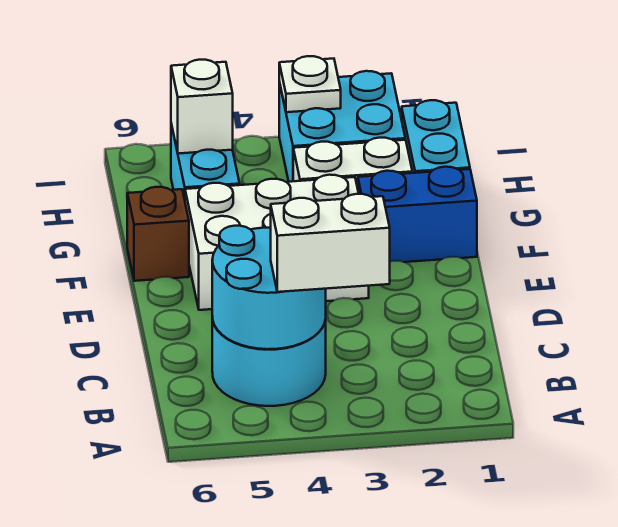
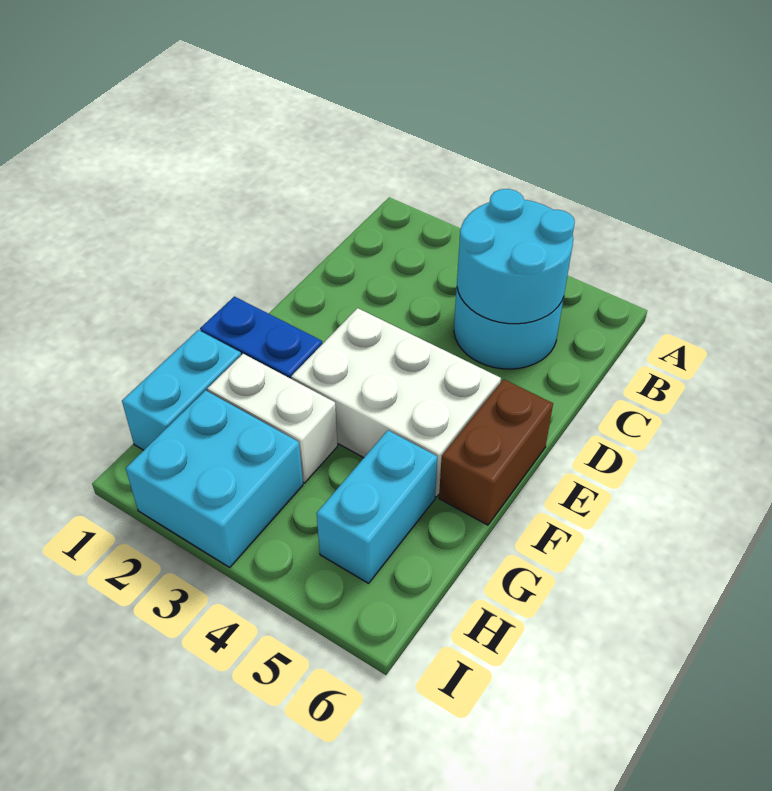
white brick B3:B4 level 3 -> none
brown brick F6 level 1 -> brown brick E6:F6 level 1
white brick H5 level 2 -> none
white plate I3 level 2 -> none

